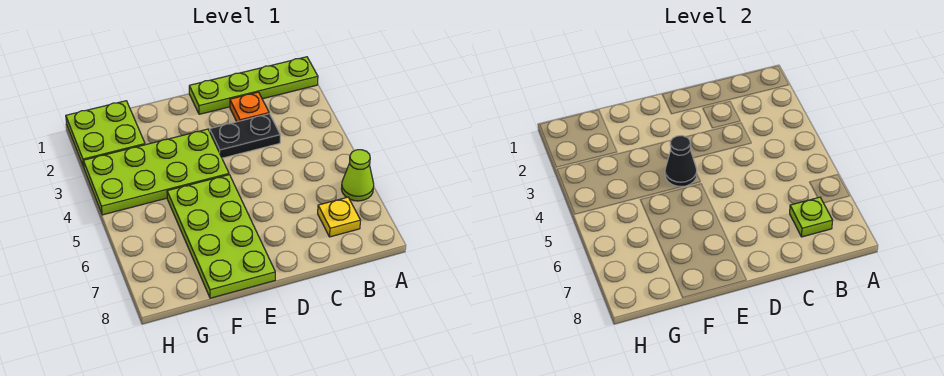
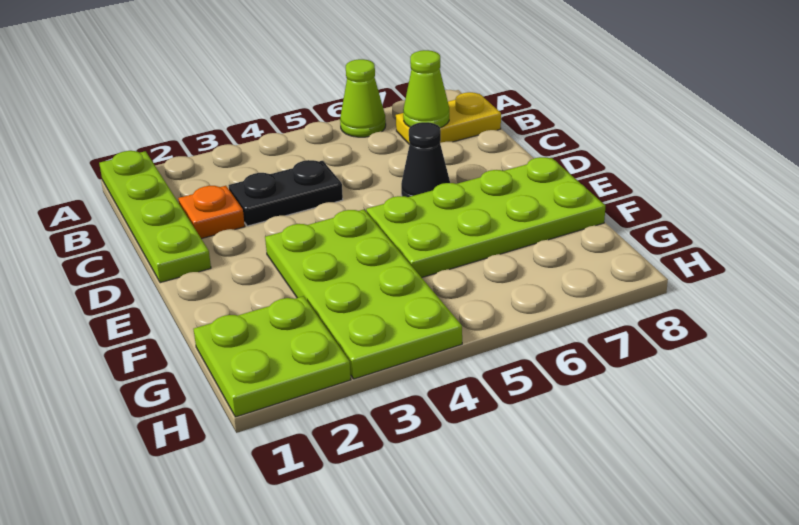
yellow plate B7 level 1 -> yellow plate B7:B8 level 1
lime plate B7 level 2 -> lime cone B7 level 2
black plate C3:D3 level 1 -> black plate C3:C4 level 1
black cone E4 level 2 -> black cone D6 level 1

